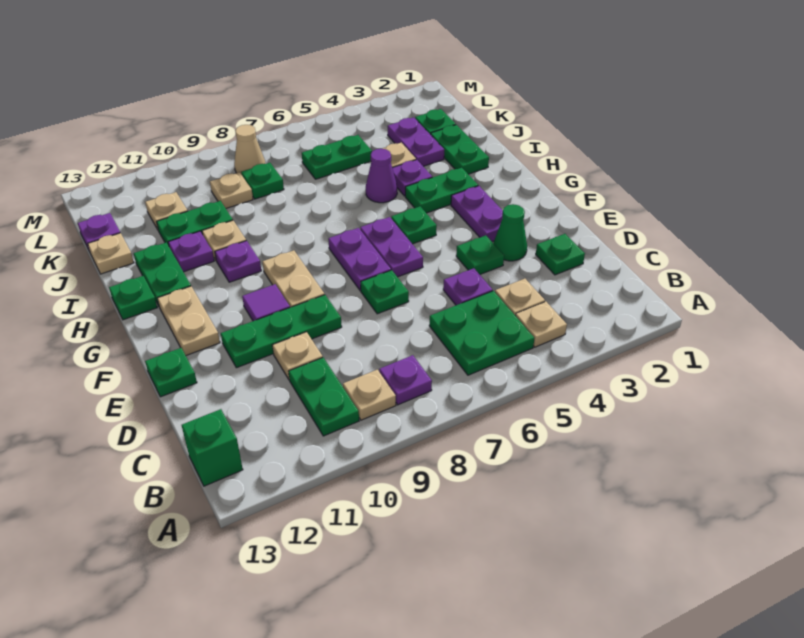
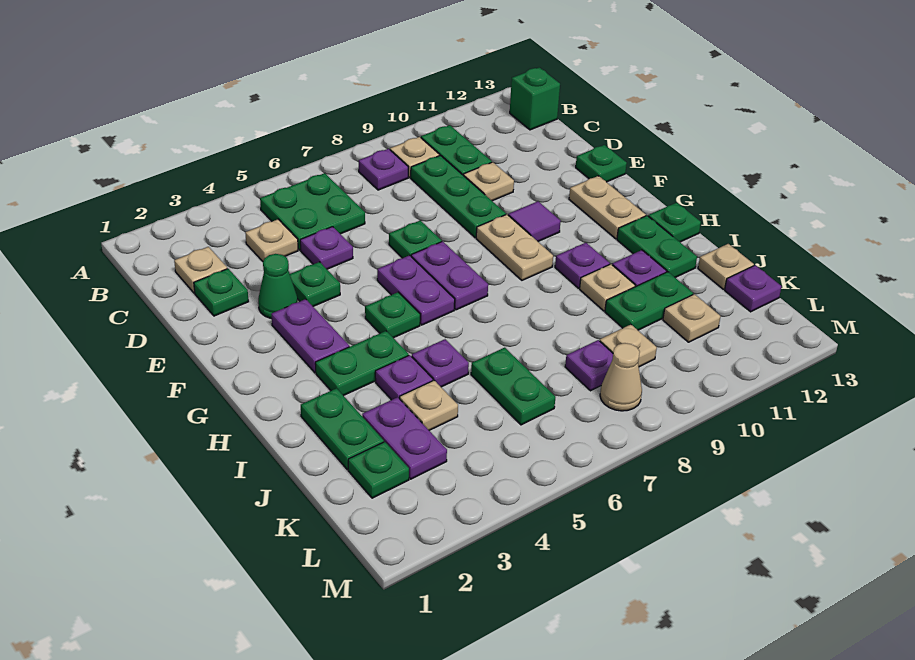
tan plate B4 level 1 -> tan plate C2 level 1
green plate E9:E11 level 1 -> green plate C9:E9 level 1
purple cone I5 level 1 -> purple plate I5 level 1
green plate K5:K6 level 1 -> green plate J6:K6 level 1
green plate K8 level 1 -> purple plate K8 level 1

